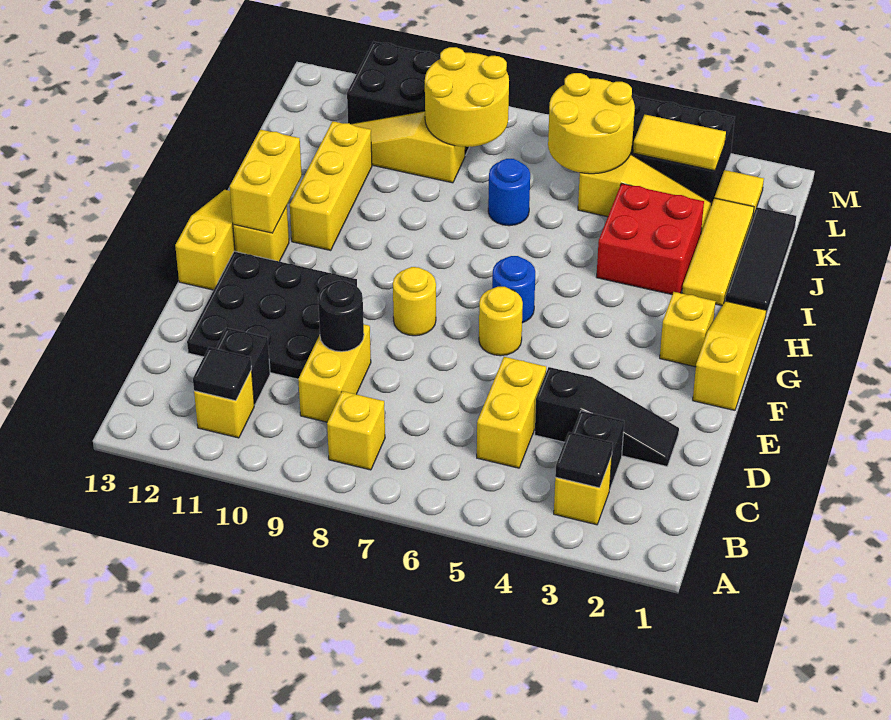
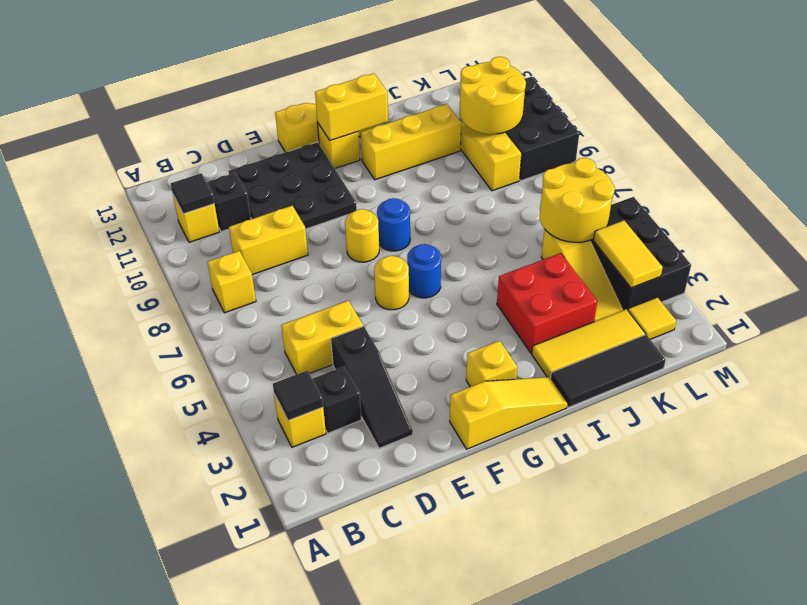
black round brick D9 level 2 -> none
blue round brick J7 level 1 -> blue round brick G8 level 1
yellow round brick K8:L9 level 2 -> yellow round brick K10:L11 level 2

